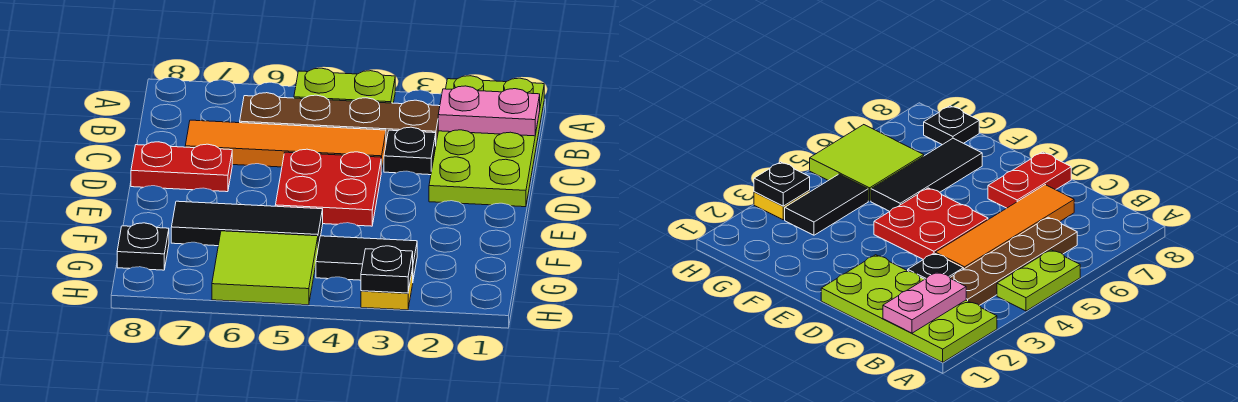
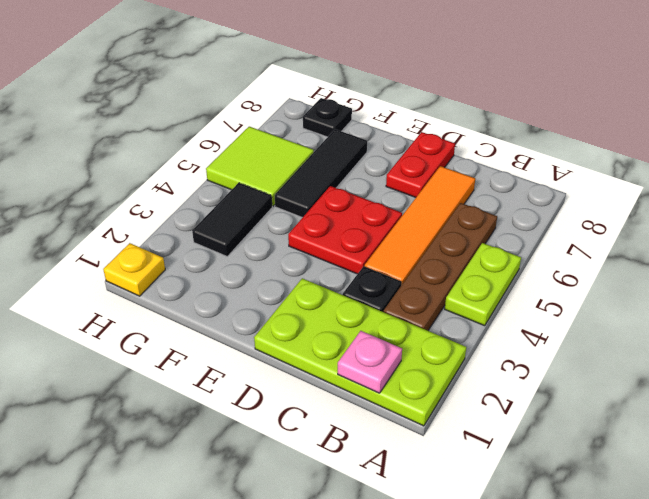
pink plate B1:B2 level 2 -> pink plate B1 level 2
yellow plate H3 level 1 -> yellow plate H1 level 1
black plate H3 level 2 -> none

